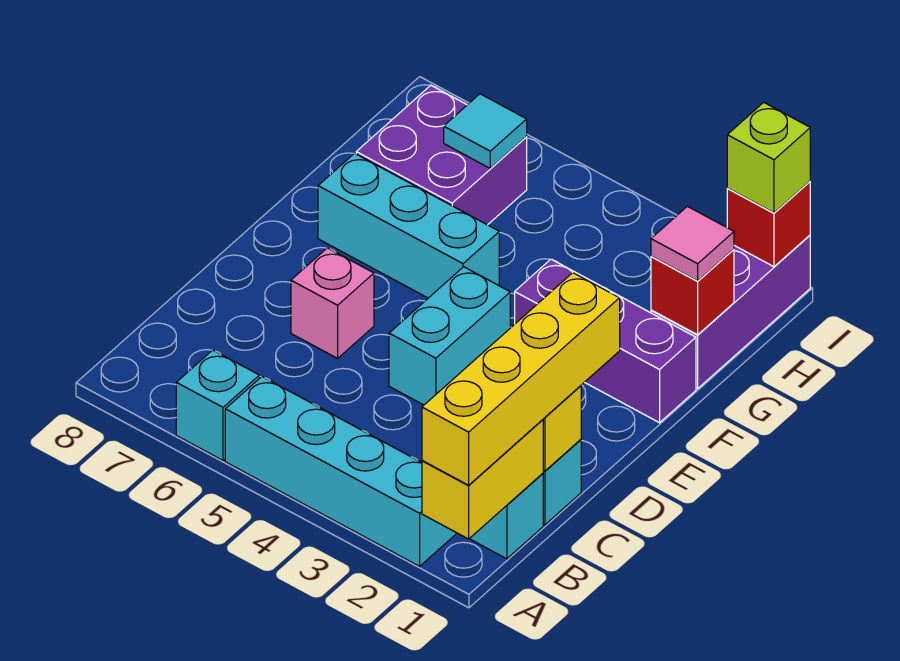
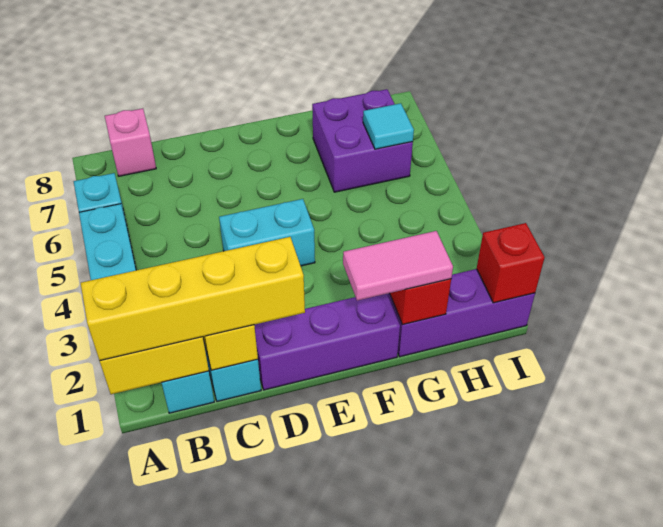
pink brick D6 level 1 -> pink brick B8 level 1
purple brick F1:F3 level 1 -> purple brick D1:F1 level 1
cyan brick F5:F7 level 1 -> none
pink tile G1 level 3 -> pink tile F1:G1 level 3
lime brick I1 level 3 -> none

